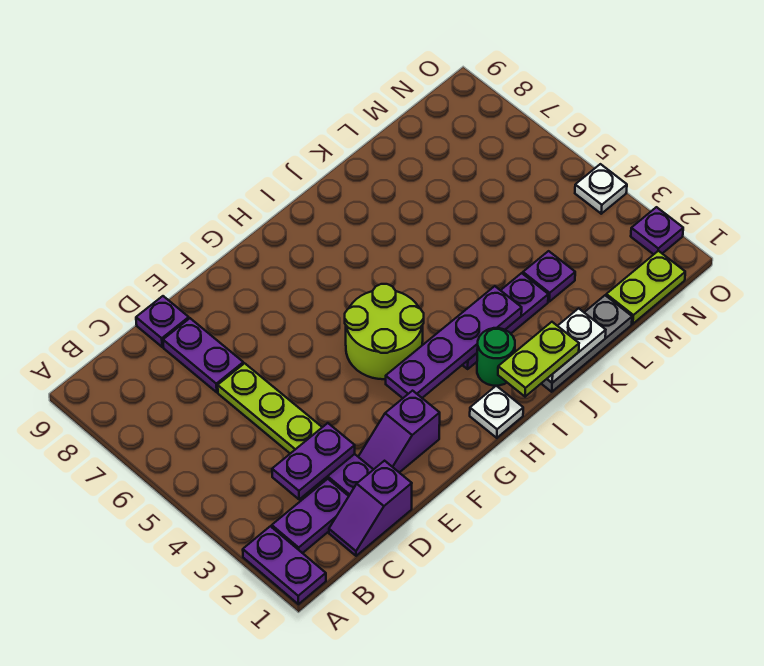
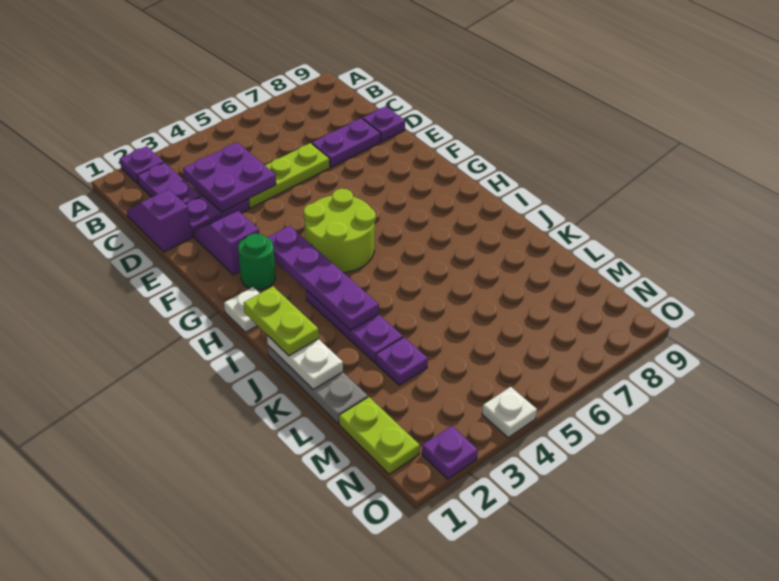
purple plate A1:A2 level 1 -> purple plate A2 level 1
purple plate C3:D3 level 2 -> purple plate C3:D4 level 2
green round brick I2 level 1 -> green round brick G2 level 1

